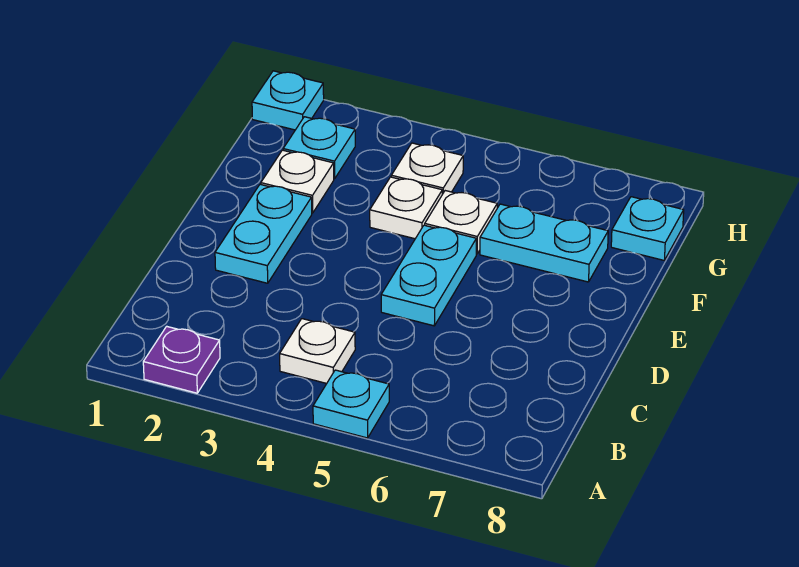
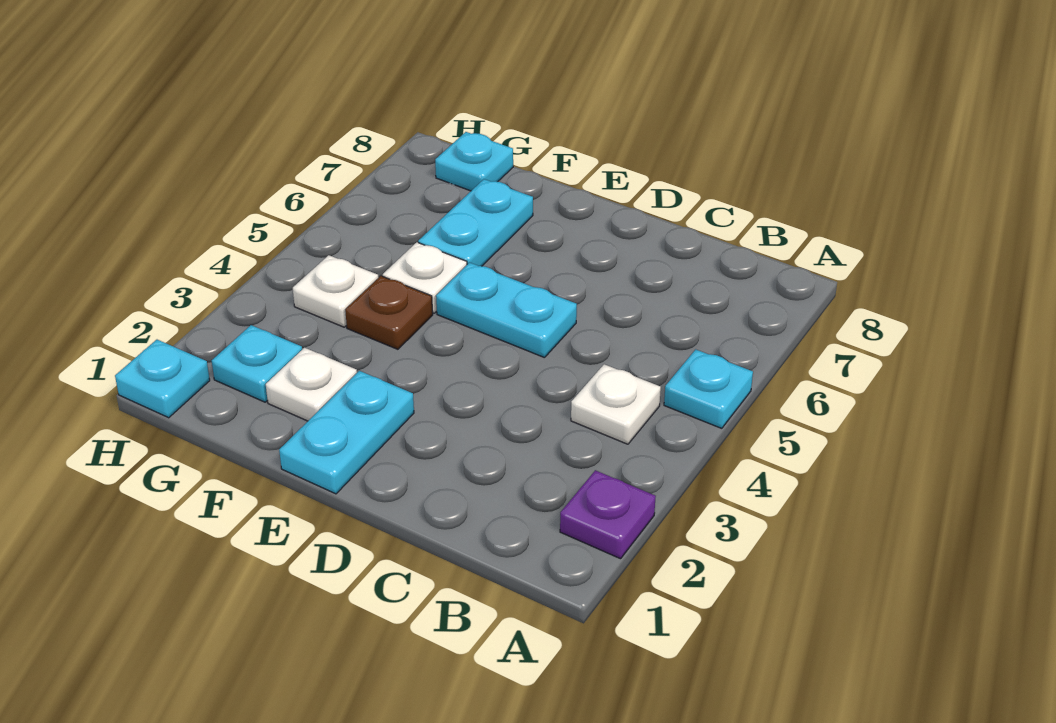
cyan plate D2:E2 level 1 -> cyan plate E1:E2 level 1
white plate F4 level 1 -> brown plate F4 level 1

